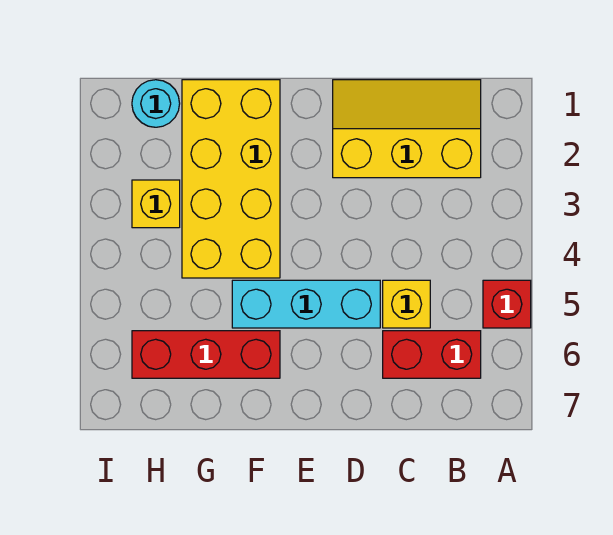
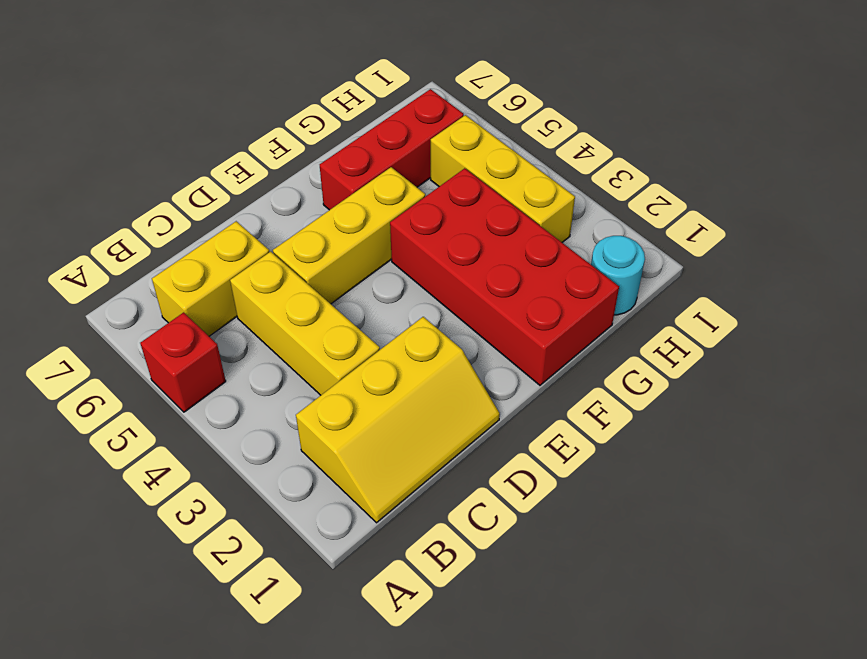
red brick B6:C6 level 1 -> yellow brick B6:C6 level 1
yellow brick C5 level 1 -> yellow brick C3:C5 level 1
cyan brick D5:F5 level 1 -> yellow brick D5:F5 level 1
yellow brick F1:G4 level 1 -> red brick F1:G4 level 1
yellow brick H3 level 1 -> yellow brick H3:H5 level 1

